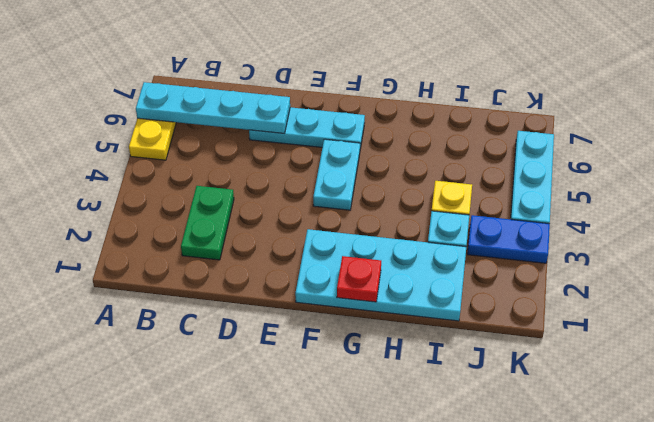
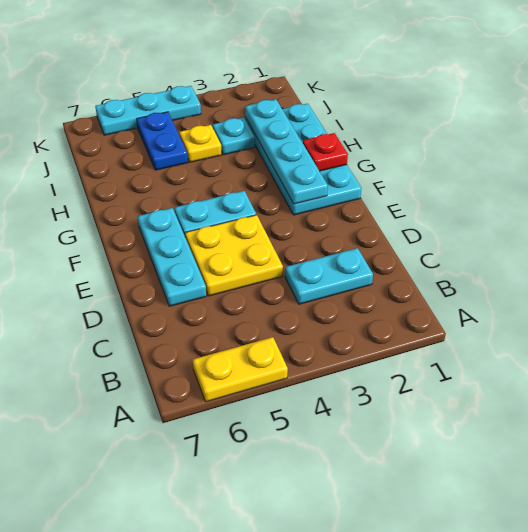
cyan plate A6:D6 level 2 -> cyan plate F2:I2 level 2
green plate C2:C3 level 1 -> cyan plate C2:C3 level 1
none -> yellow plate D4:E5 level 1
blue plate J3:K3 level 1 -> blue plate I5:J5 level 1

